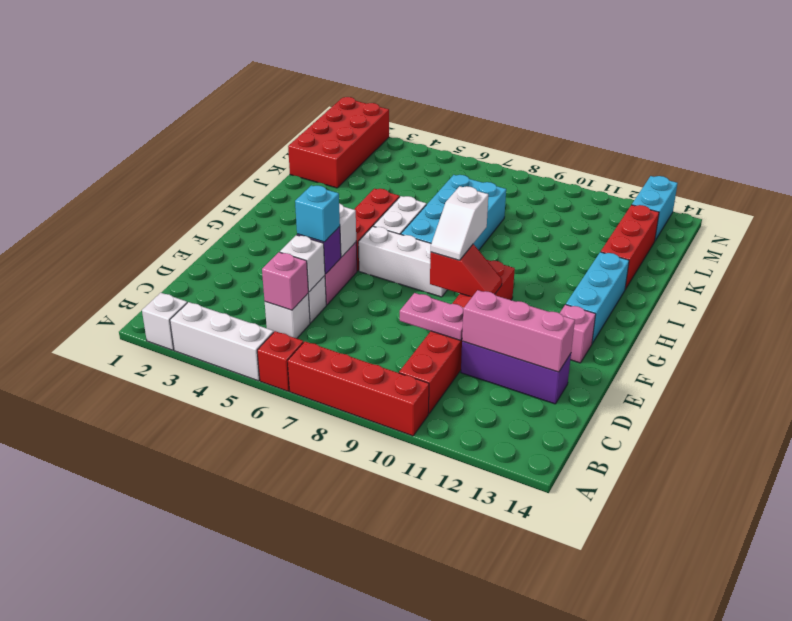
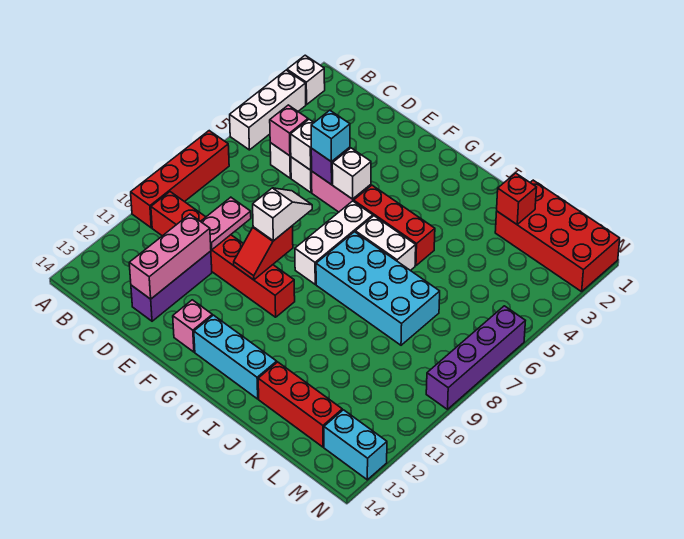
red brick A6 level 1 -> red brick K2 level 2
white slope F9:G9 level 3 top G -> white slope F8:F9 level 3 top 9
none -> purple brick N6:N9 level 1

